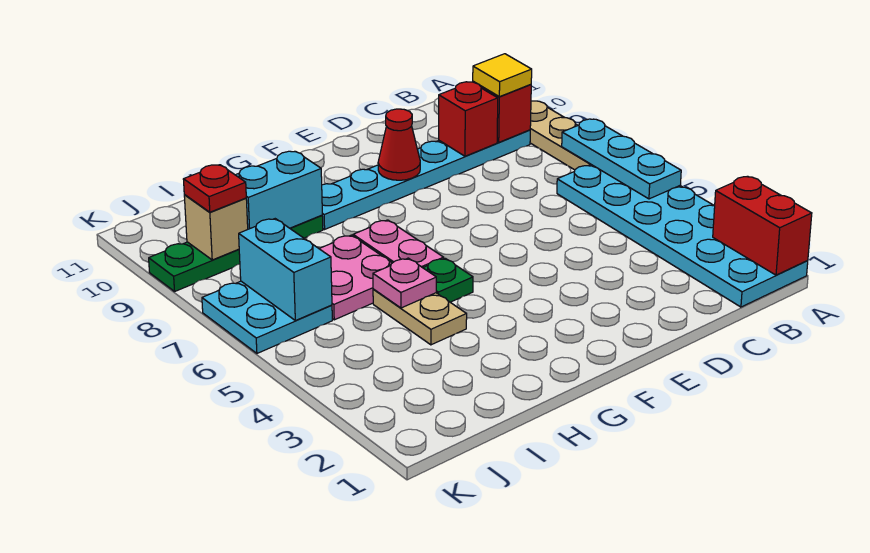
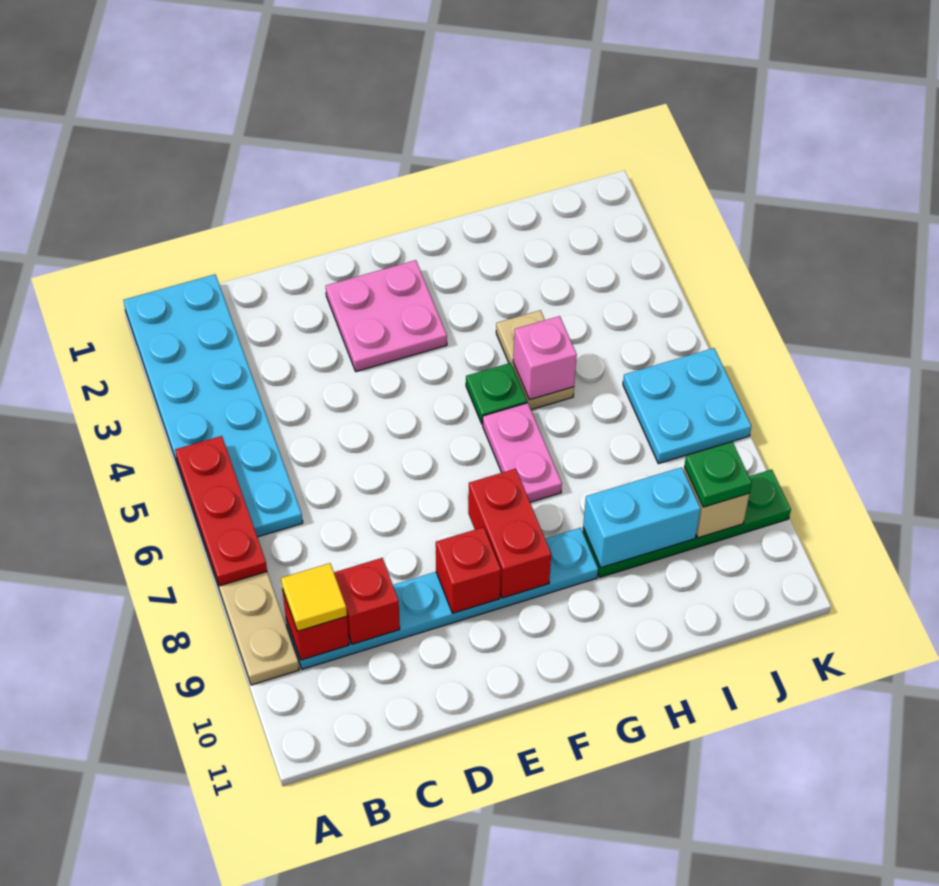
red brick A1:A2 level 2 -> red brick F8:F9 level 2
cyan plate A5:A7 level 2 -> red plate A5:A7 level 2
red cone E9 level 2 -> red brick E9 level 2
pink plate H5 level 2 -> pink brick H5 level 2
pink plate H6:I7 level 1 -> pink plate E2:F3 level 1
cyan brick J6:J7 level 2 -> none
red plate J9 level 3 -> green plate J9 level 3

